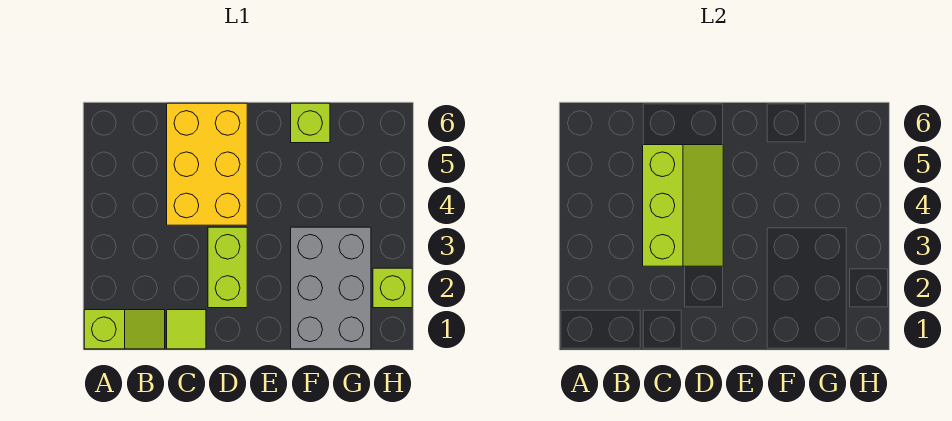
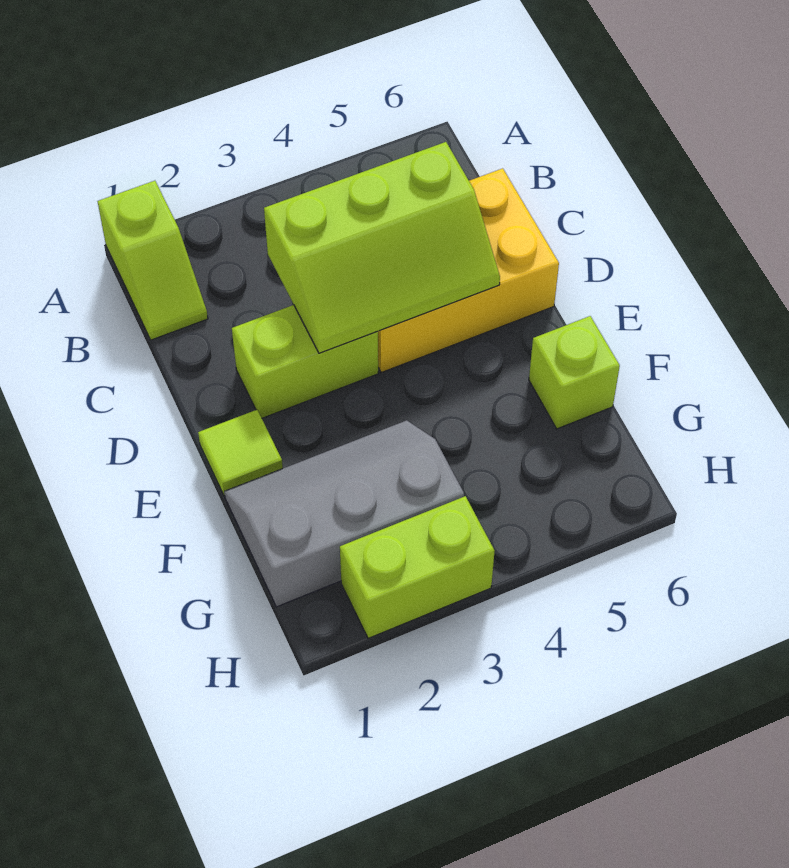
lime tile C1 level 1 -> lime tile E1 level 1
grey brick F1:G3 level 1 -> grey slope F1:G3 level 1 top G
lime brick H2 level 1 -> lime brick H2:H3 level 1

